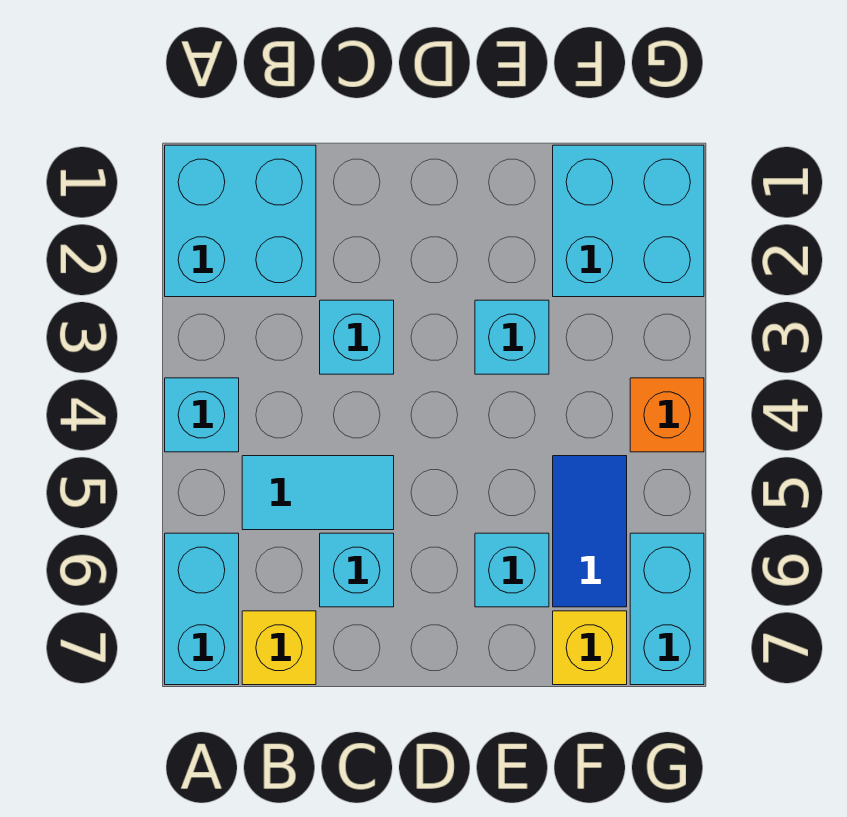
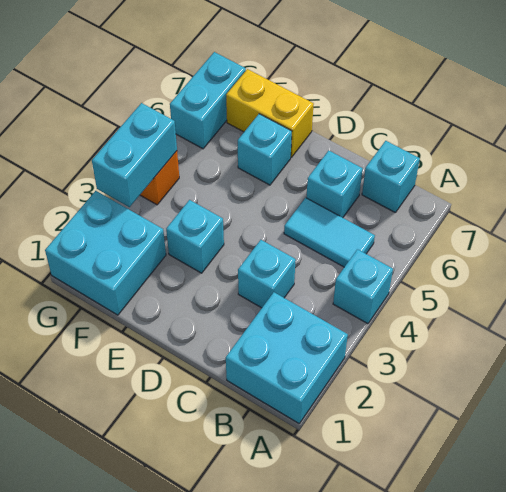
cyan brick A6:A7 level 1 -> cyan brick G3:G4 level 2
yellow brick B7 level 1 -> cyan brick B7 level 1
blue tile F5:F6 level 1 -> none
yellow brick F7 level 1 -> yellow brick E7:F7 level 1

